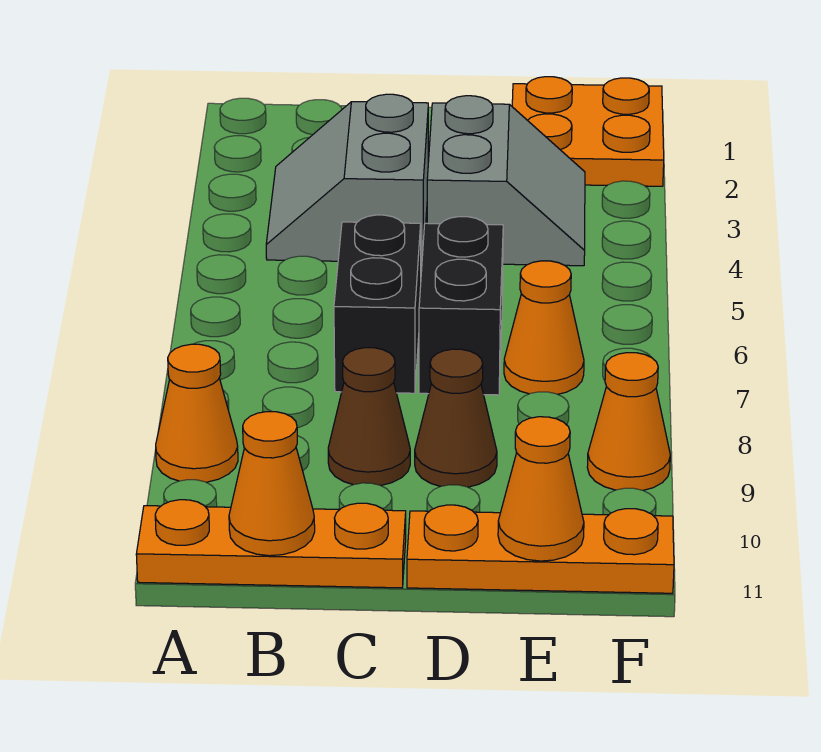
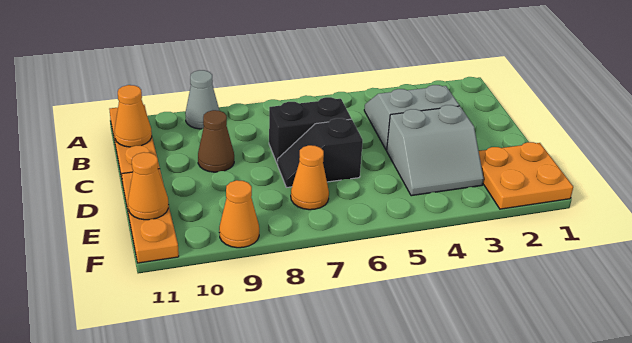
orange cone A9 level 1 -> grey cone A9 level 1
black brick D6:D7 level 1 -> black slope D6:D7 level 1 top 6
brown cone D9 level 1 -> none

